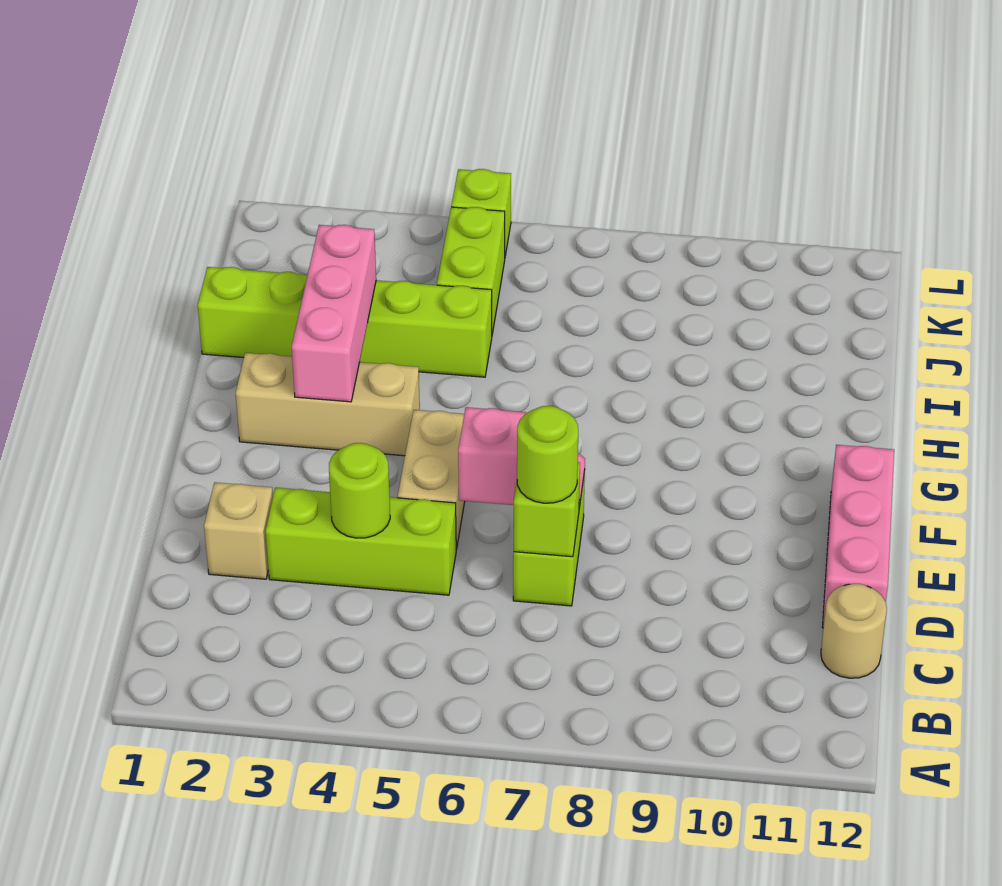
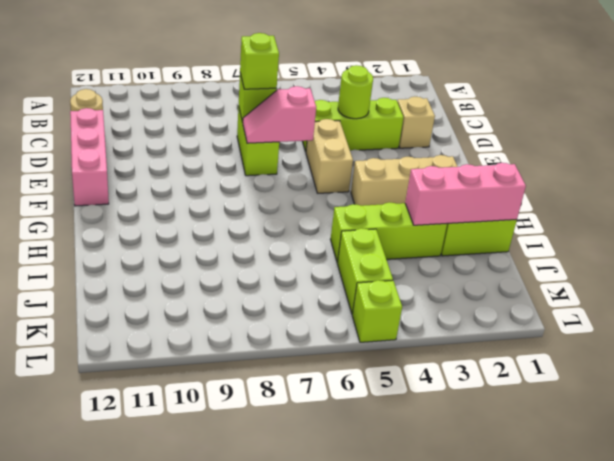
lime round brick D7 level 3 -> lime brick D7 level 3
pink brick G3:I3 level 2 -> pink brick I1:I3 level 2

